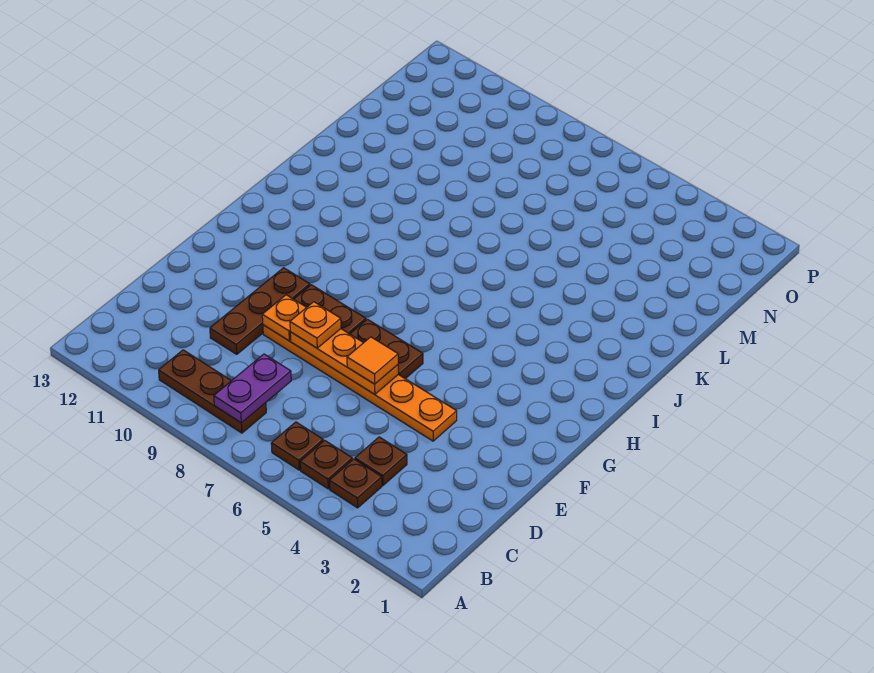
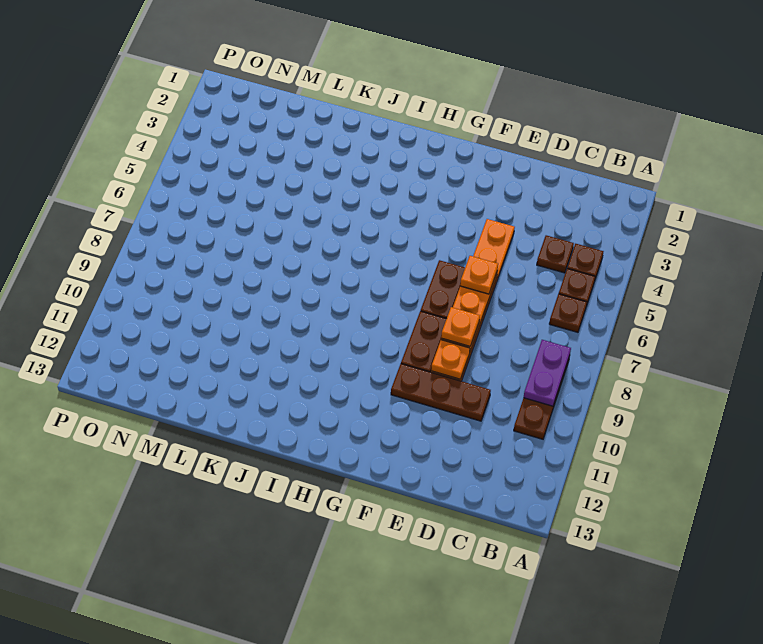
purple plate B8:C8 level 2 -> purple plate B8:B9 level 2
orange tile E6 level 3 -> orange plate E6 level 3

